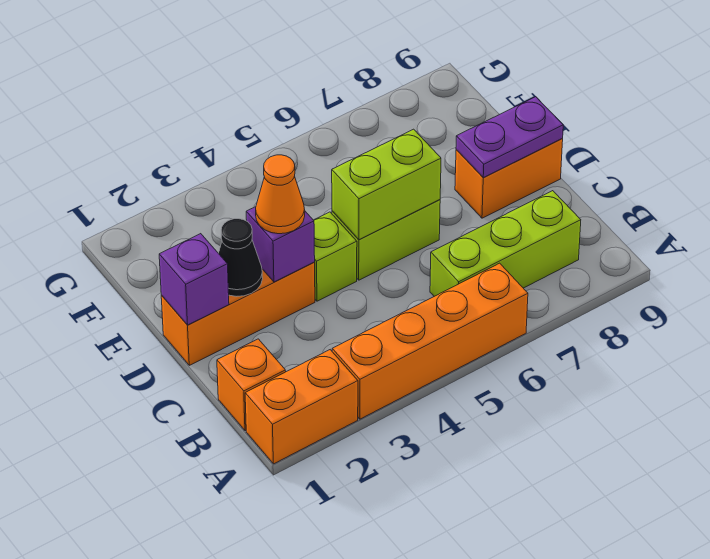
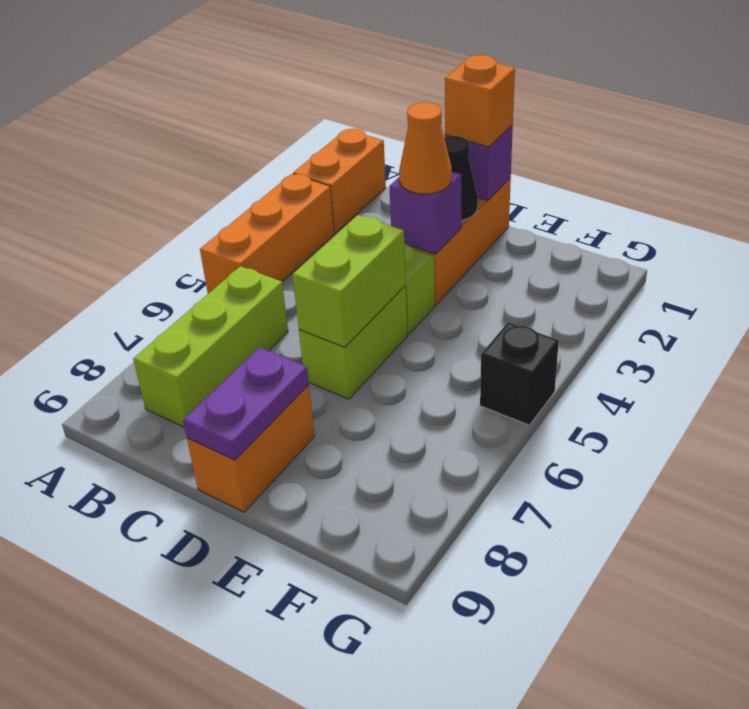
orange brick A3:A6 level 1 -> orange brick A3:A5 level 1
orange brick B1 level 1 -> orange brick D1 level 3
none -> black brick G5 level 1

